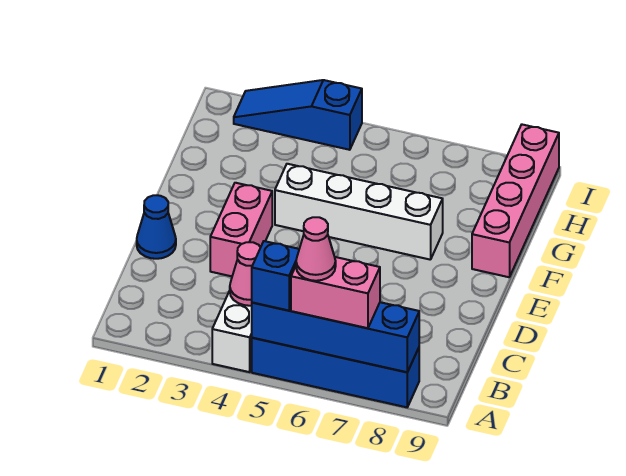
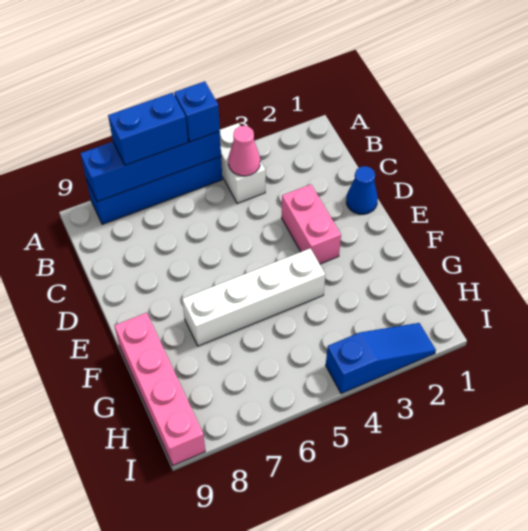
pink brick A6:A7 level 3 -> blue brick A6:A7 level 3
pink cone A6 level 4 -> none

